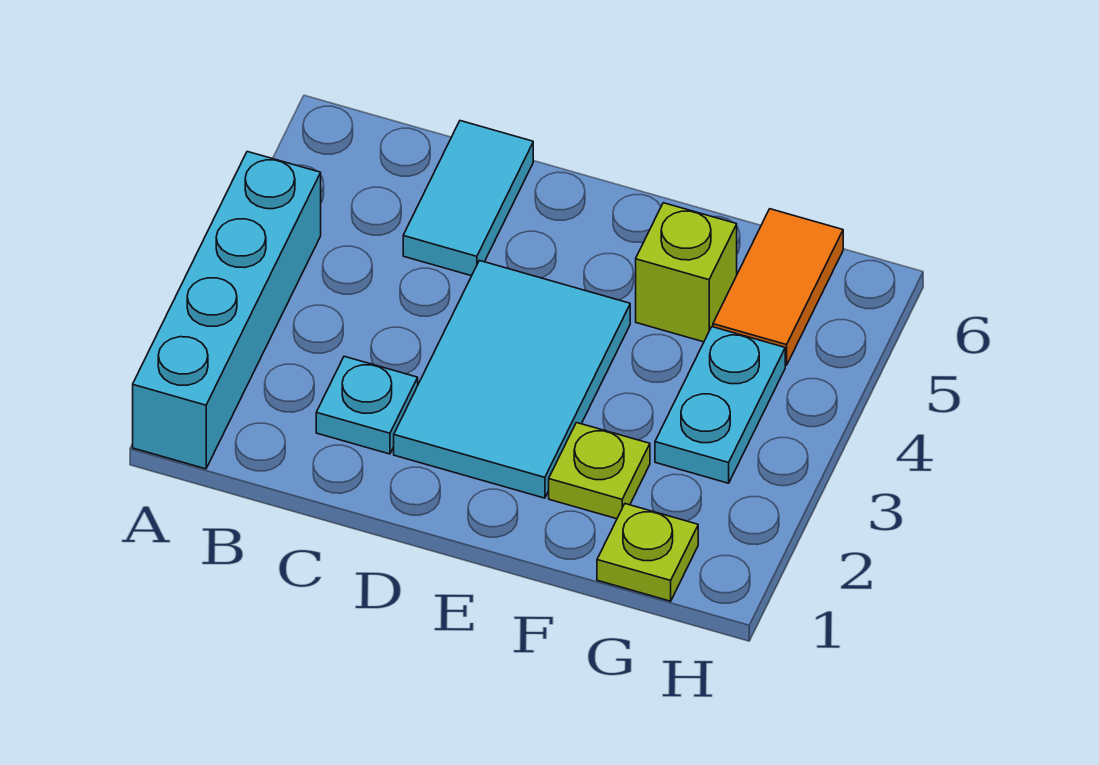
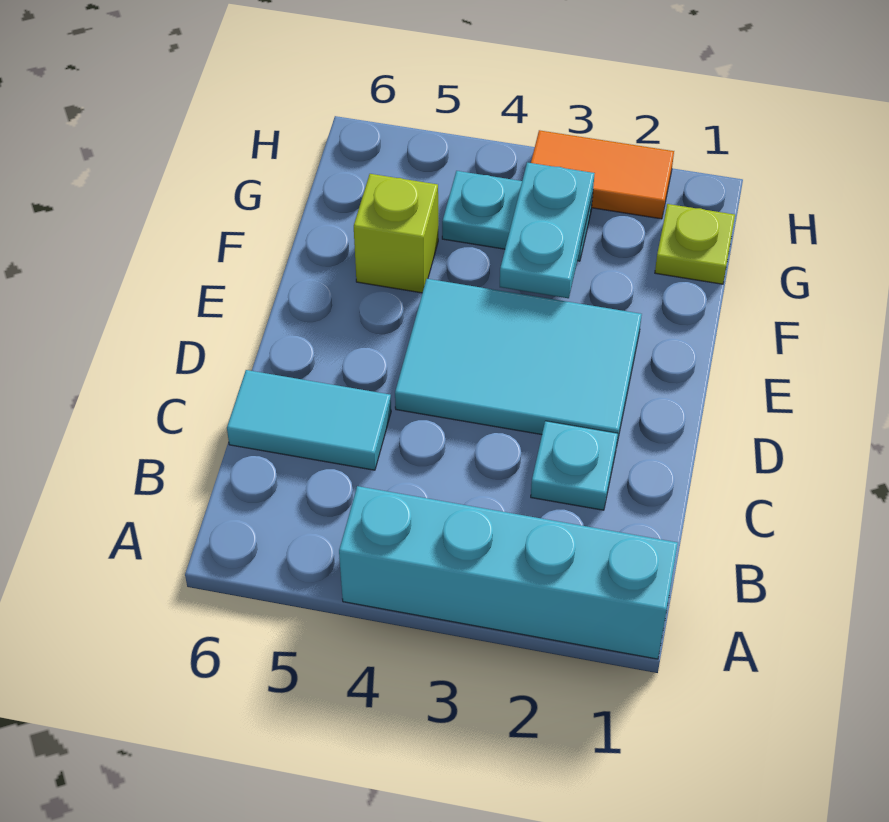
lime plate F2 level 1 -> none
none -> cyan plate F3:G3 level 2
orange tile G5:G6 level 1 -> orange tile H2:H3 level 1

